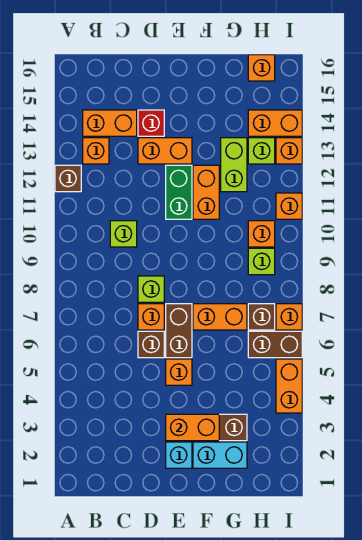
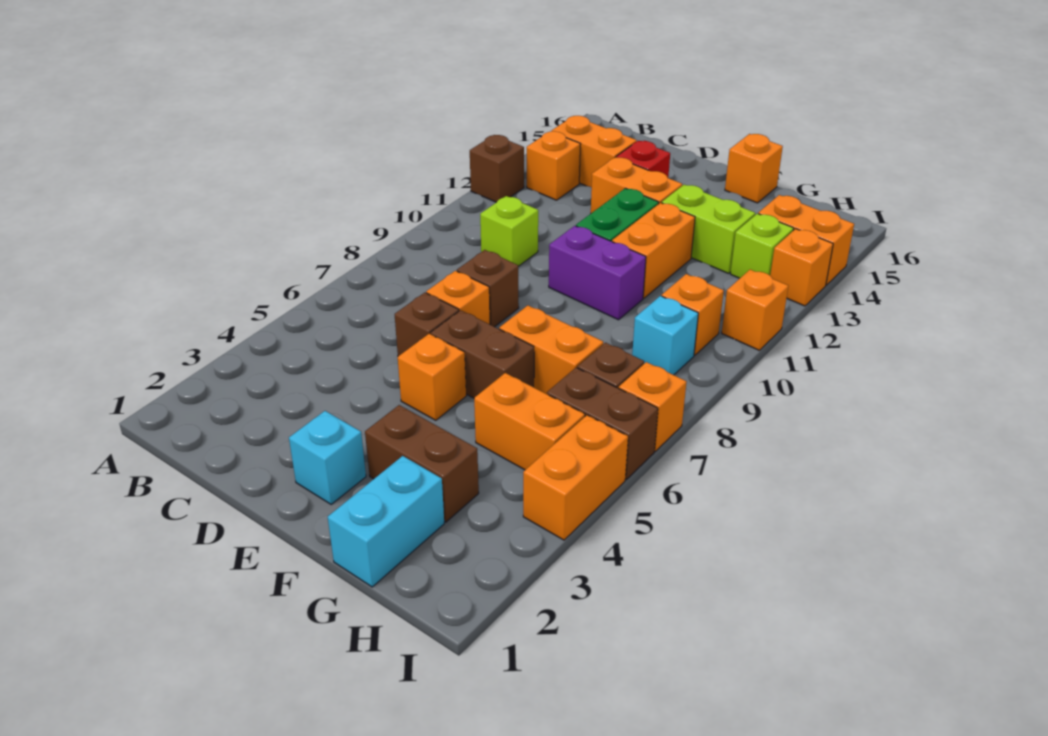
lime brick D8 level 1 -> brown brick D8 level 1
orange brick E3:F3 level 2 -> orange brick G5:H5 level 1
brown brick E6:E7 level 1 -> brown brick E6:F6 level 1
none -> purple brick E10:F10 level 1
cyan brick F2:G2 level 1 -> cyan brick G1:G2 level 1
lime brick G12:G13 level 1 -> lime brick F13:G13 level 1
lime brick H9 level 1 -> cyan brick H9 level 1
orange brick H16 level 1 -> orange brick F16 level 1

